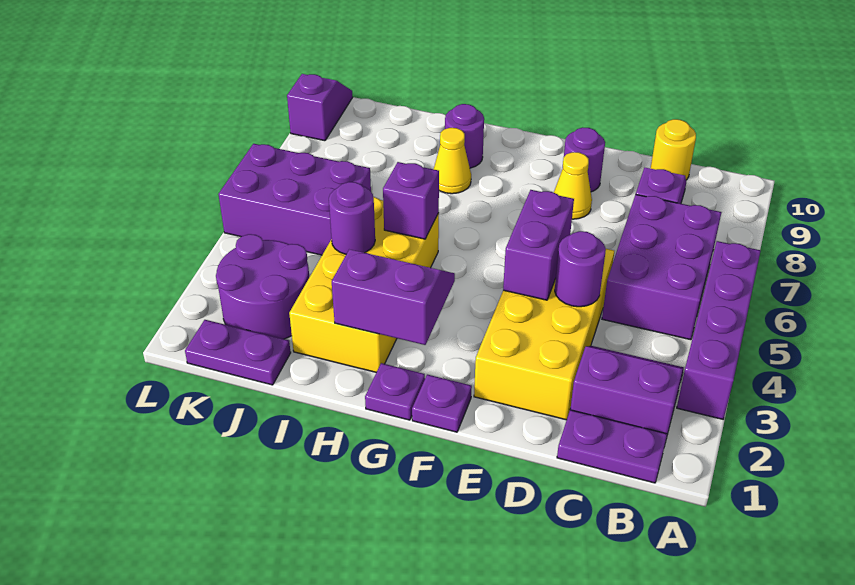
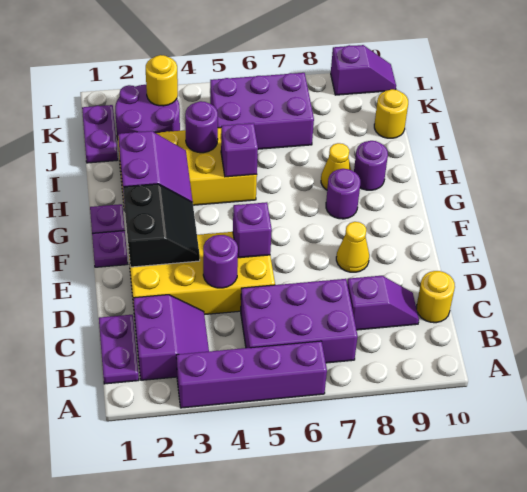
none -> black slope E2:F3 level 2 top 2
purple brick E4:E5 level 2 -> purple brick E5 level 2
purple round brick E9 level 1 -> purple round brick G8 level 1
purple brick J5:L6 level 1 -> purple brick J5:K7 level 1
none -> yellow round brick J10 level 1
none -> yellow round brick K3 level 2

